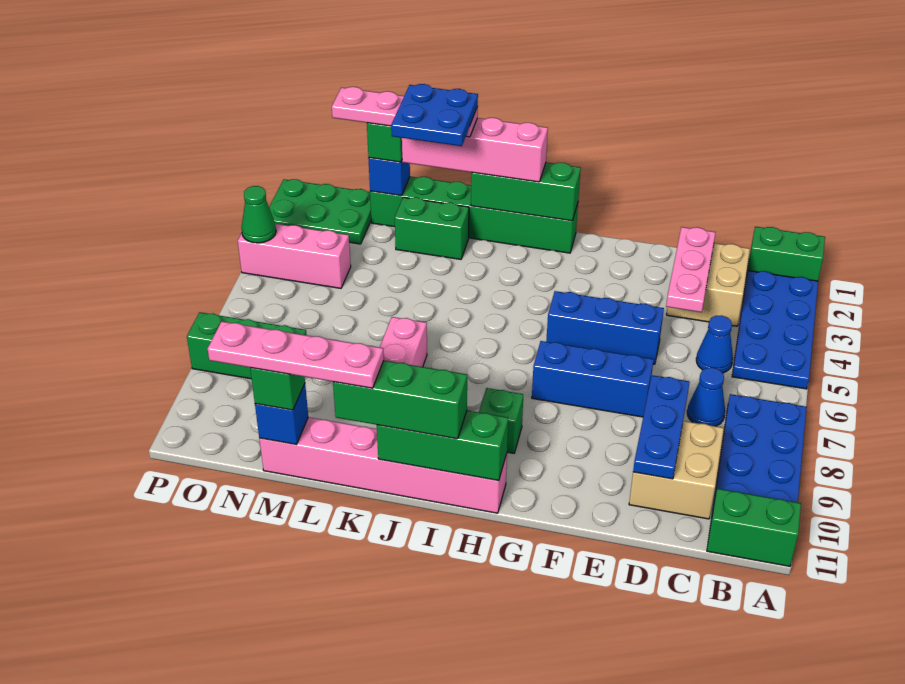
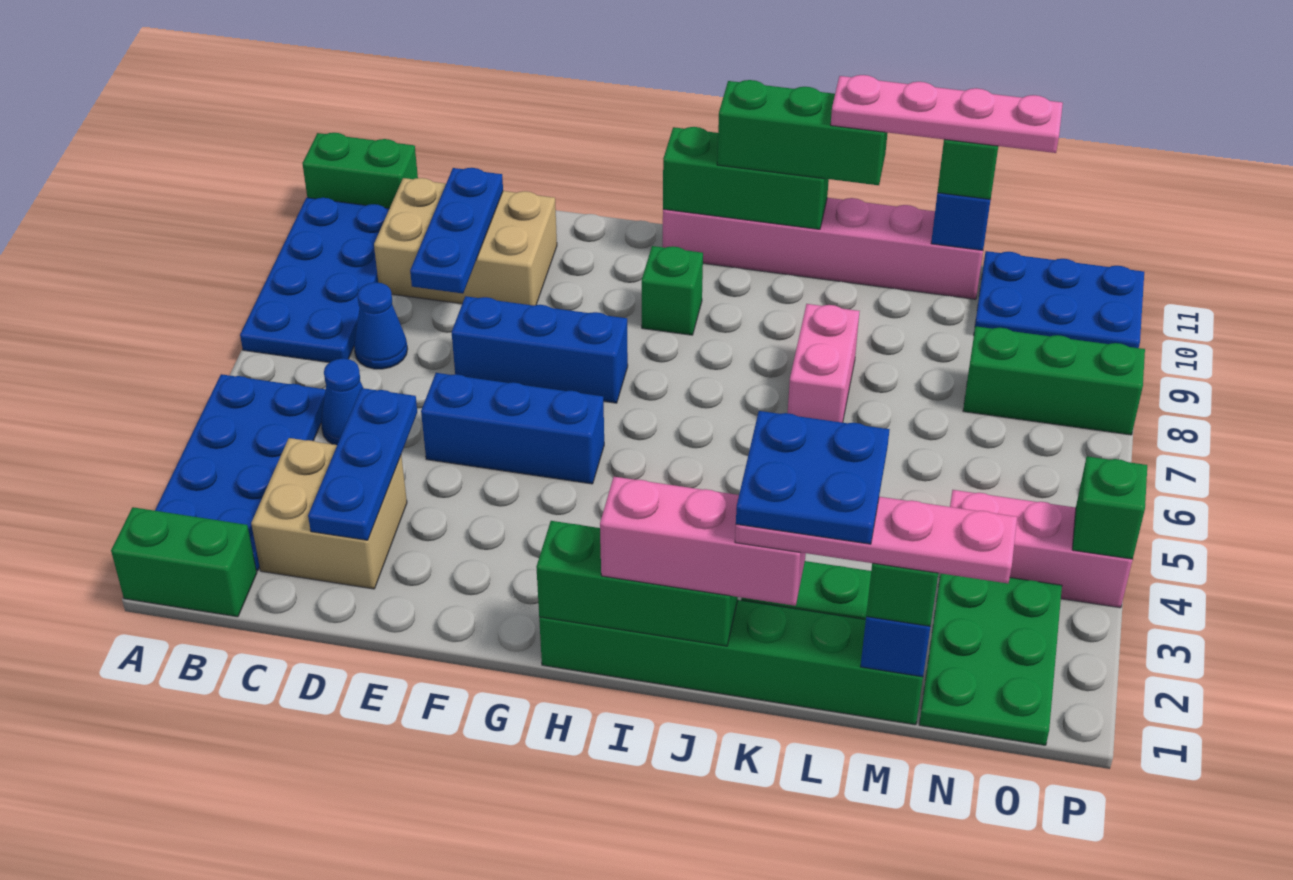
tan brick C9:D10 level 1 -> tan brick C9:E10 level 1
pink plate D2:D4 level 2 -> blue plate D2:D4 level 2
pink brick I1:L1 level 3 -> pink brick I1:K1 level 3
green plate N1:P2 level 1 -> green plate N1:O3 level 1
none -> blue plate N10:P11 level 1
green cone P4 level 2 -> green brick P4 level 2

